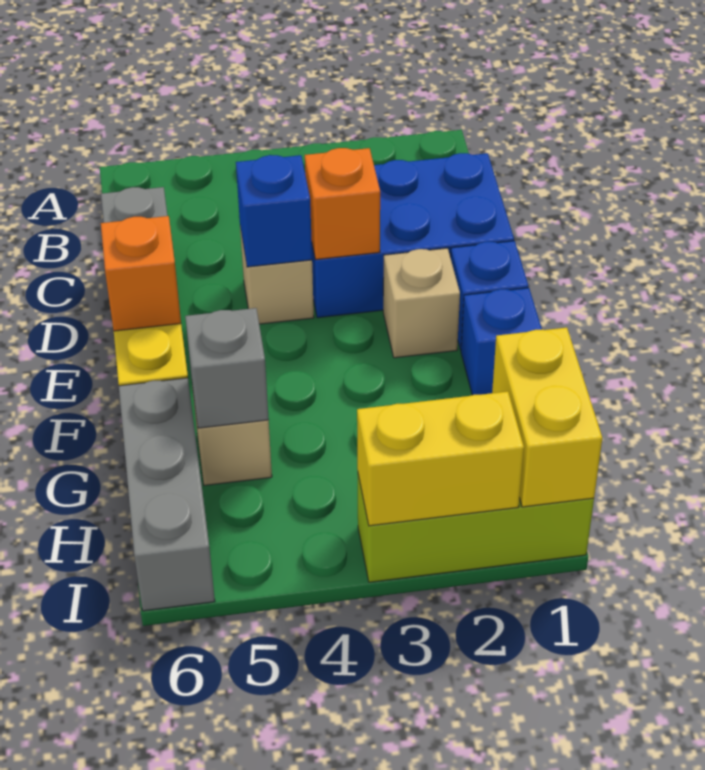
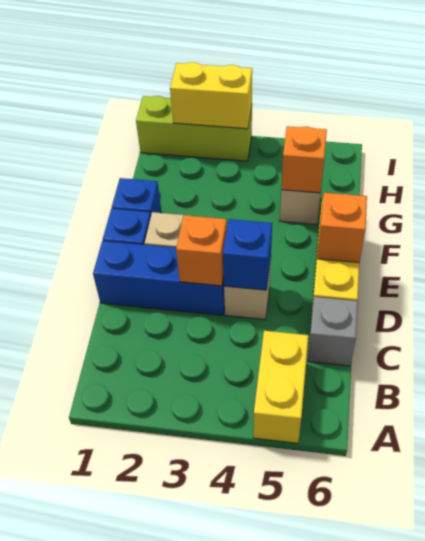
blue brick C1:D3 level 1 -> blue brick D1:D3 level 1
grey brick G5 level 2 -> orange brick G5 level 2
grey brick G6:I6 level 1 -> none
yellow brick H1:I1 level 2 -> yellow brick A5:B5 level 1

